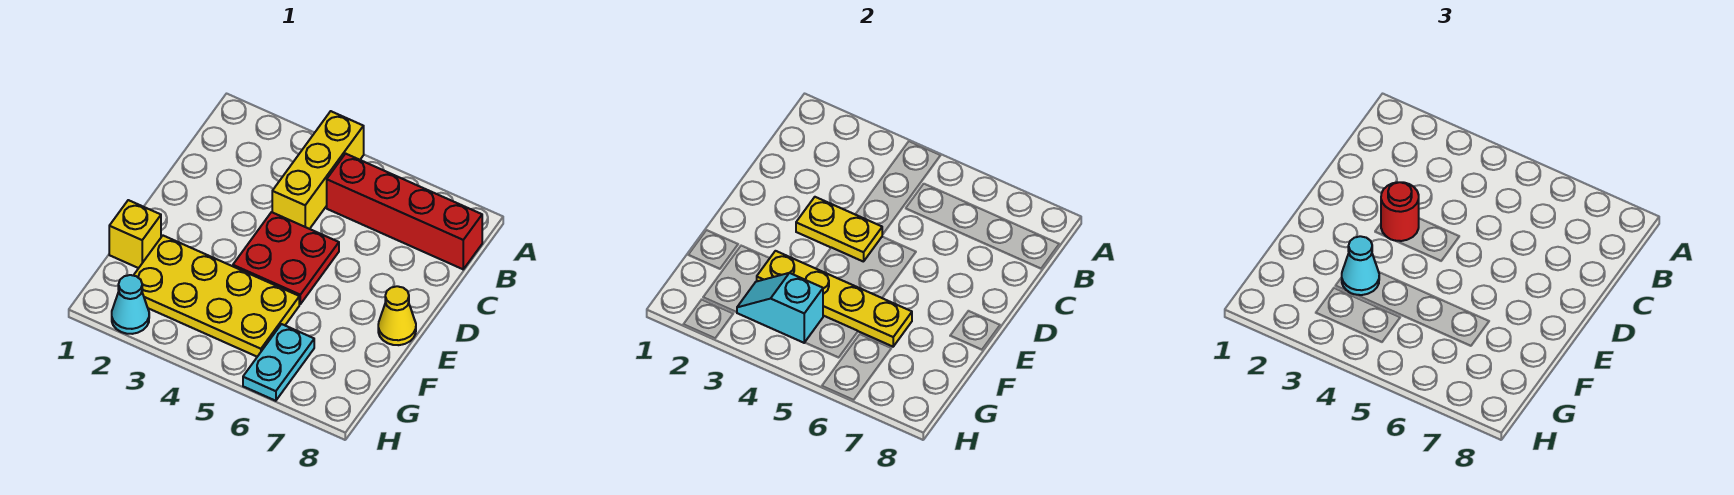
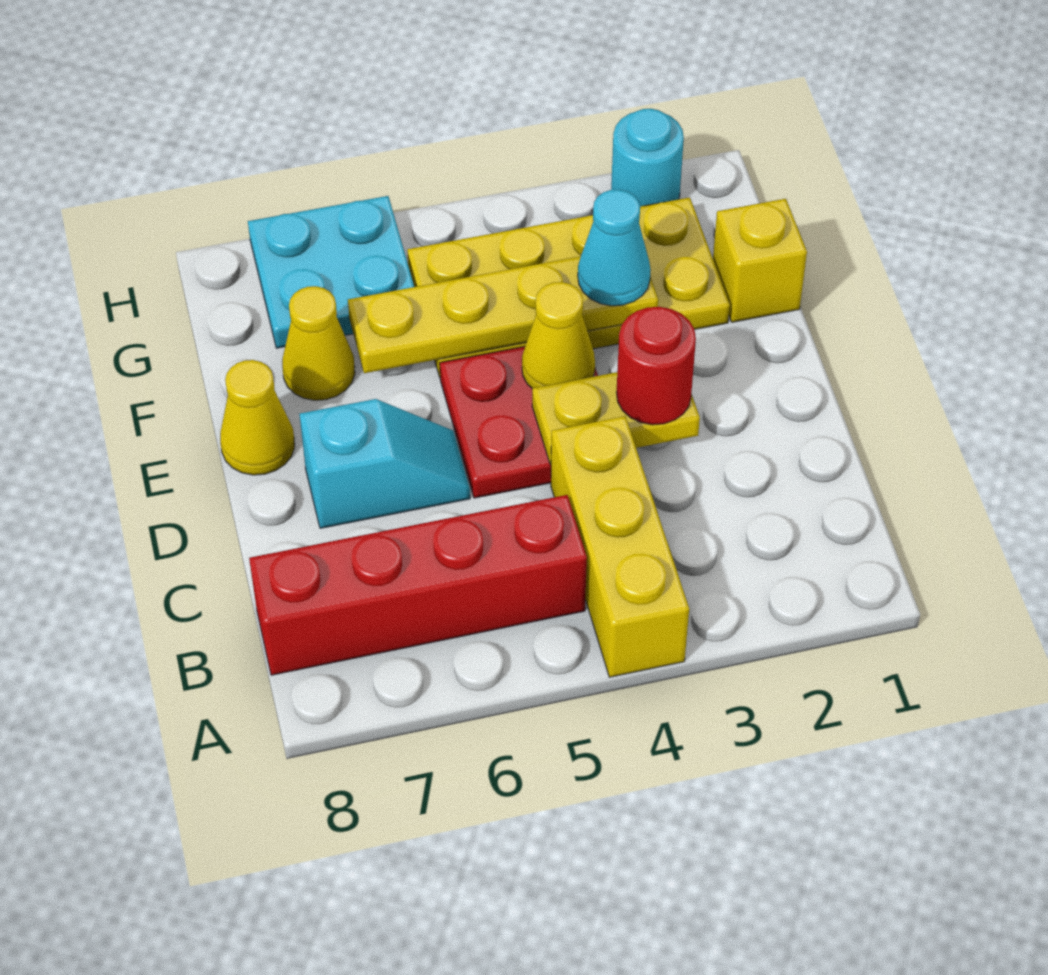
none -> yellow cone E4 level 2
none -> yellow cone F7 level 1
cyan slope G3:G4 level 2 top 4 -> cyan slope D6:D7 level 1 top 7
cyan plate G6:H6 level 1 -> cyan plate G6:H7 level 1
cyan cone H2 level 1 -> cyan round brick H2 level 1

